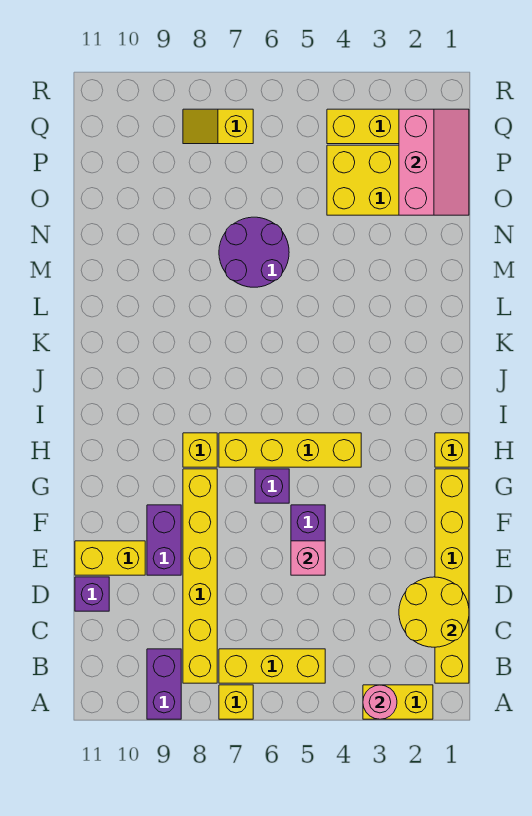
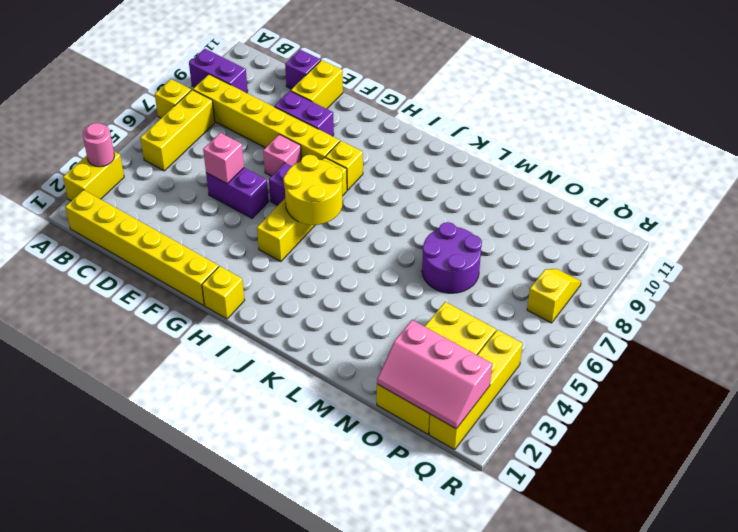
yellow round brick C1:D2 level 2 -> yellow round brick H5:I6 level 2
none -> pink brick F7 level 1

